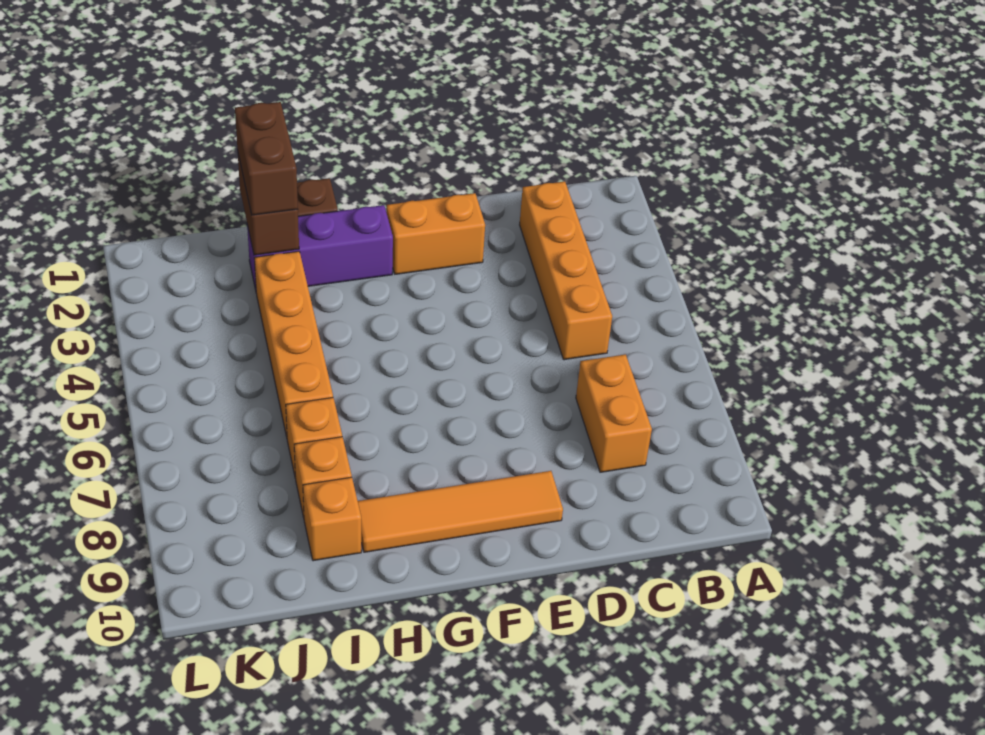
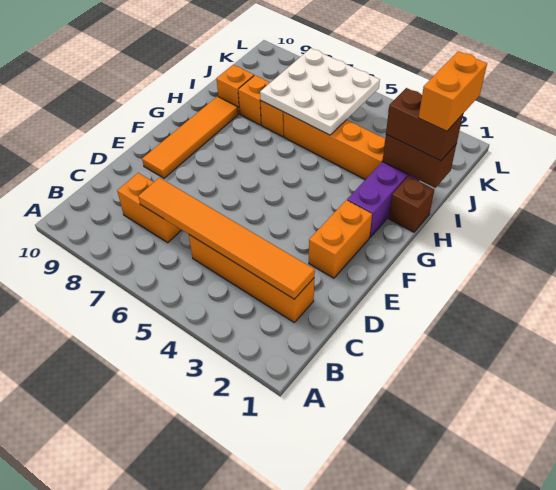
none -> orange tile C2:C7 level 2
none -> orange brick I1:J1 level 4
none -> white plate I5:K7 level 2

